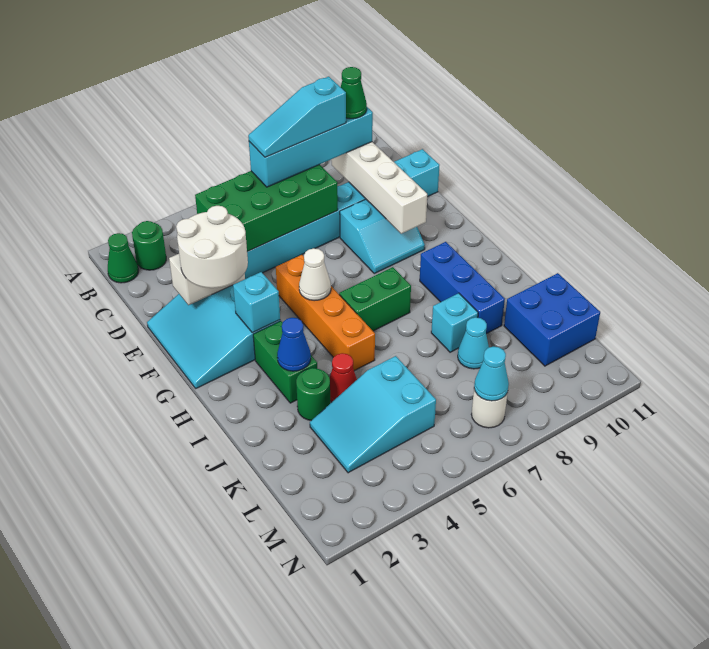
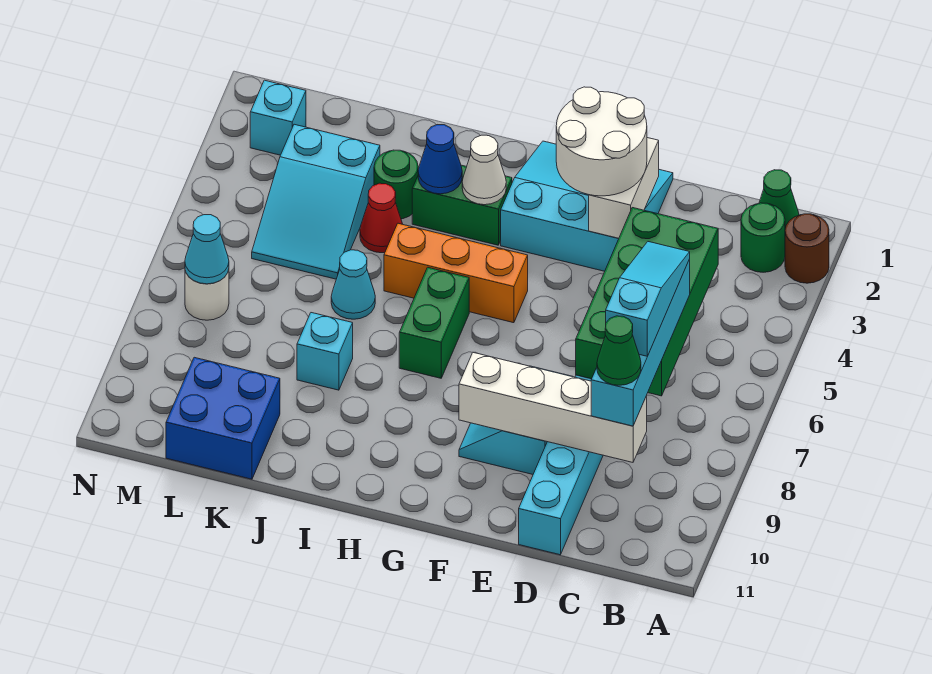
none -> brown round brick A2 level 1
orange brick F5:I5 level 1 -> orange brick G5:I5 level 1
cyan brick G3 level 2 -> cyan brick M2 level 1
white cone G5 level 2 -> white cone H3 level 2
blue brick H9:J9 level 1 -> none
cyan slope K3:L5 level 1 top 5 -> cyan slope K3:L5 level 1 top 3
cyan cone K8 level 1 -> cyan cone J6 level 1

